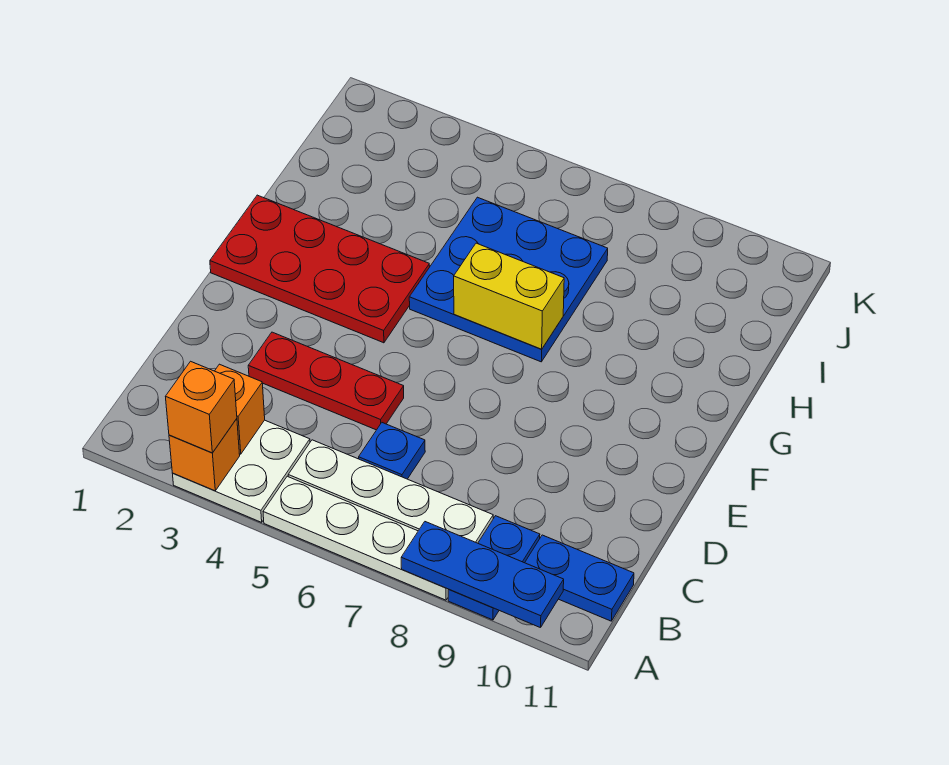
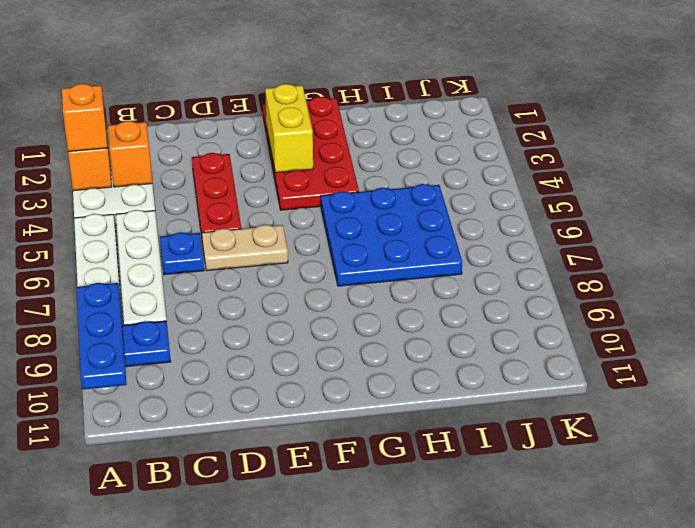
blue plate B10:B11 level 1 -> none
none -> tan plate D6:E6 level 1
yellow brick G6:G7 level 2 -> yellow brick F2:F3 level 2

